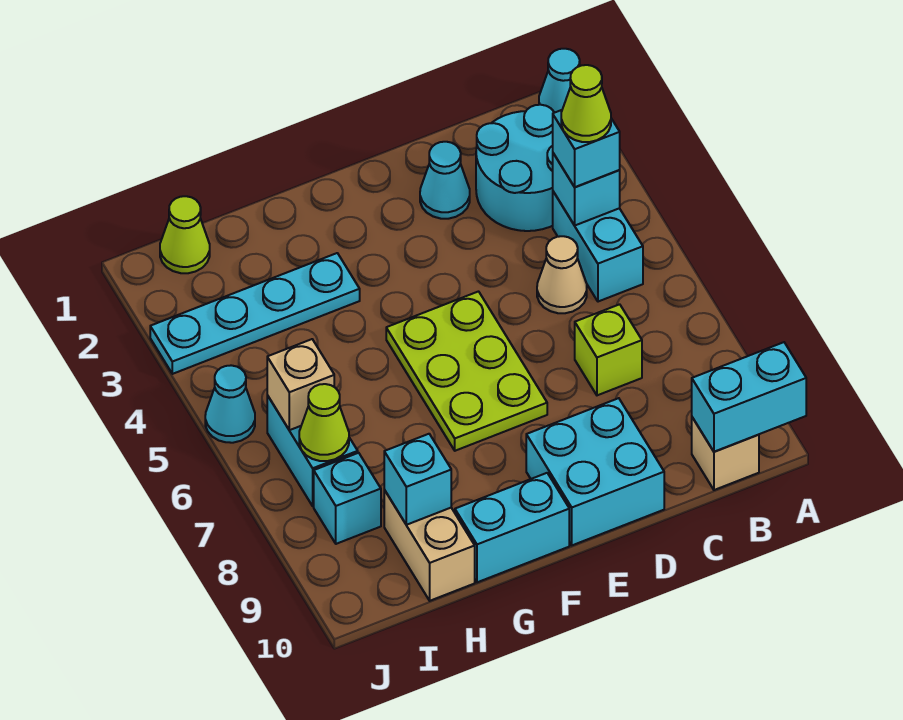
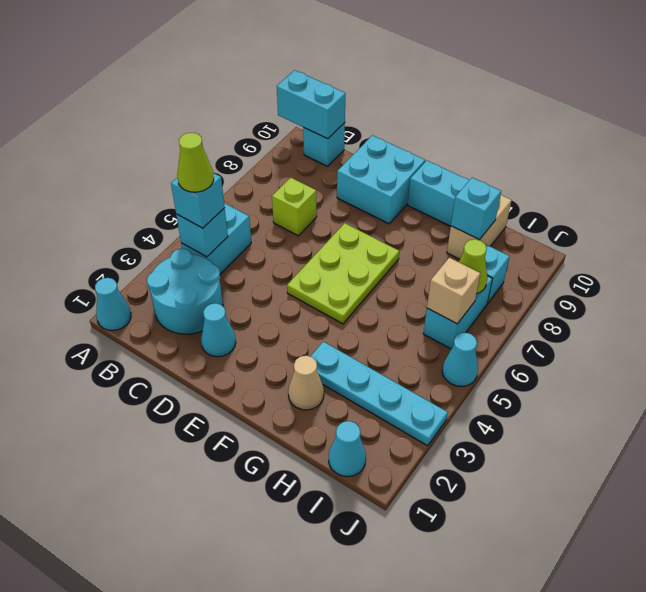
tan brick B10 level 1 -> cyan brick B10 level 1
tan cone C5 level 1 -> tan cone G2 level 1
lime cone I1 level 1 -> cyan cone I1 level 1

